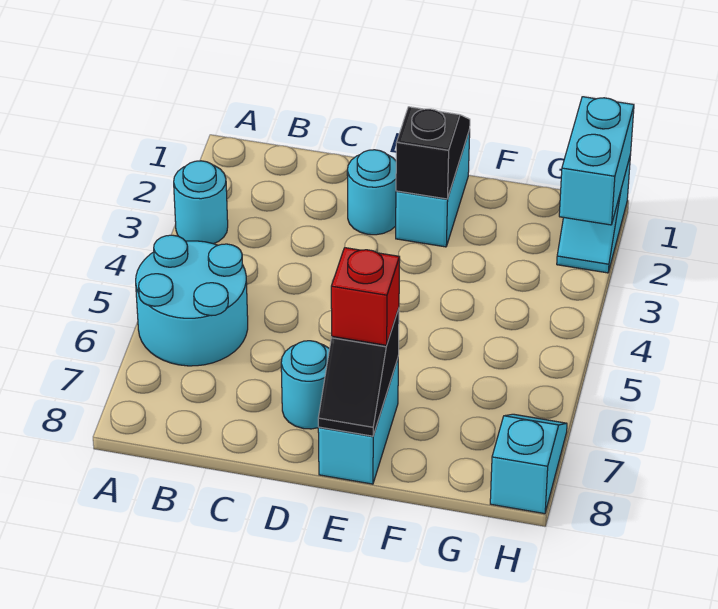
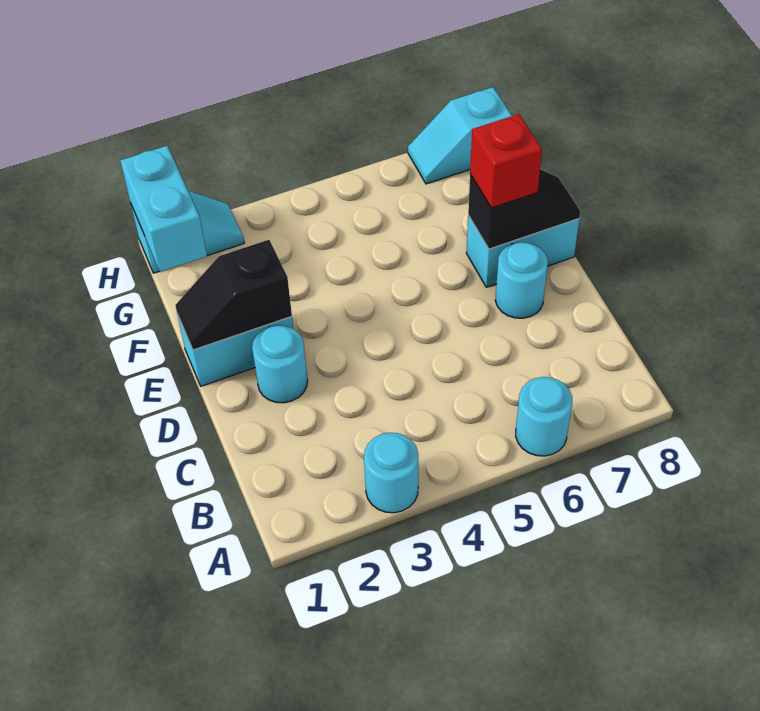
cyan round brick A5:B6 level 1 -> cyan round brick A6 level 1
cyan brick H1:H2 level 2 -> cyan brick G1:H1 level 2

